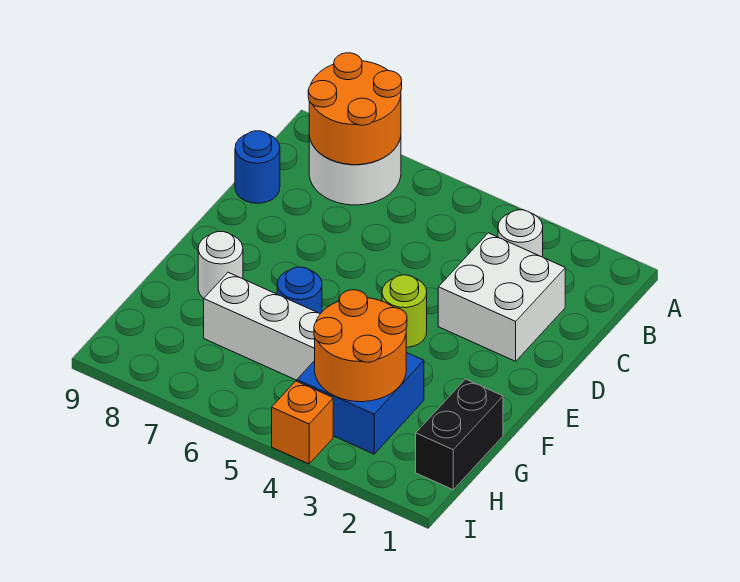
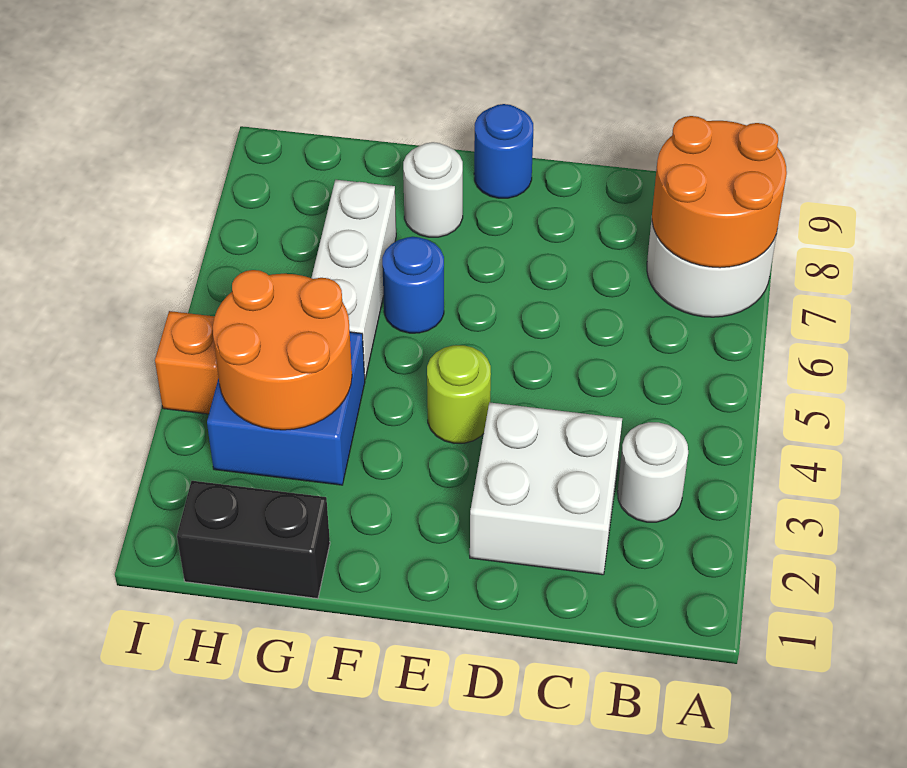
blue round brick C9 level 1 -> blue round brick E9 level 1

